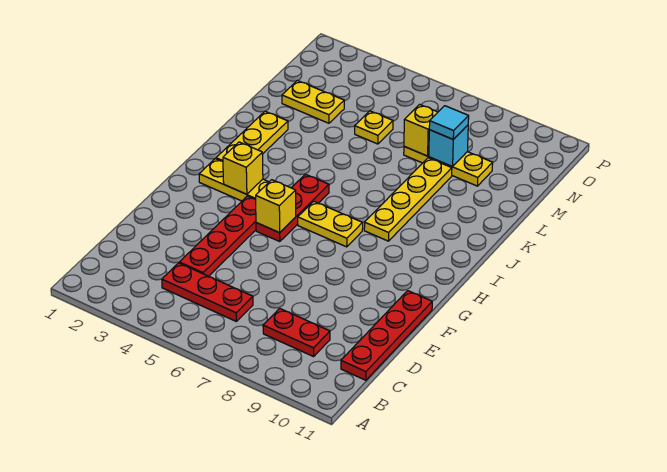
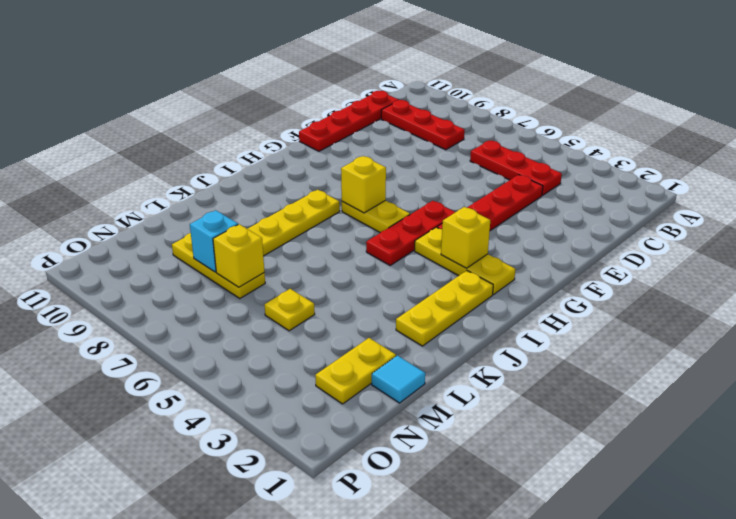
red plate C8:C9 level 1 -> red plate C8:C10 level 1
yellow brick G5 level 2 -> yellow brick H7 level 2
yellow plate M2:M3 level 1 -> yellow plate M2:N2 level 1
cyan tile M8 level 3 -> cyan tile M1 level 1

